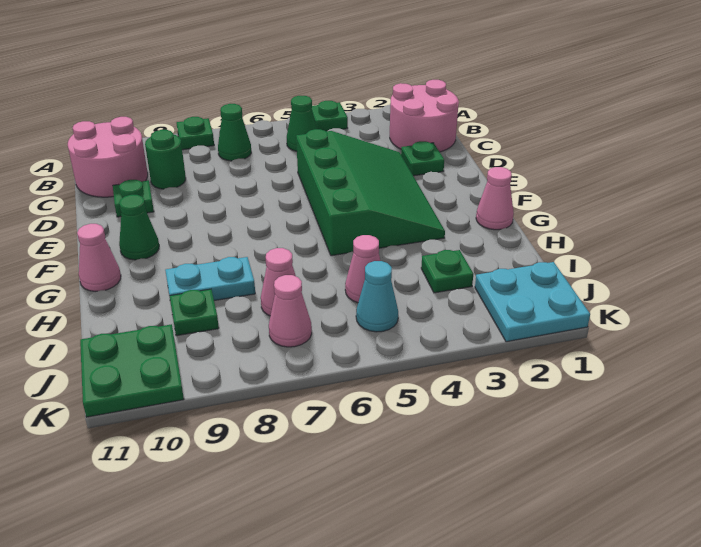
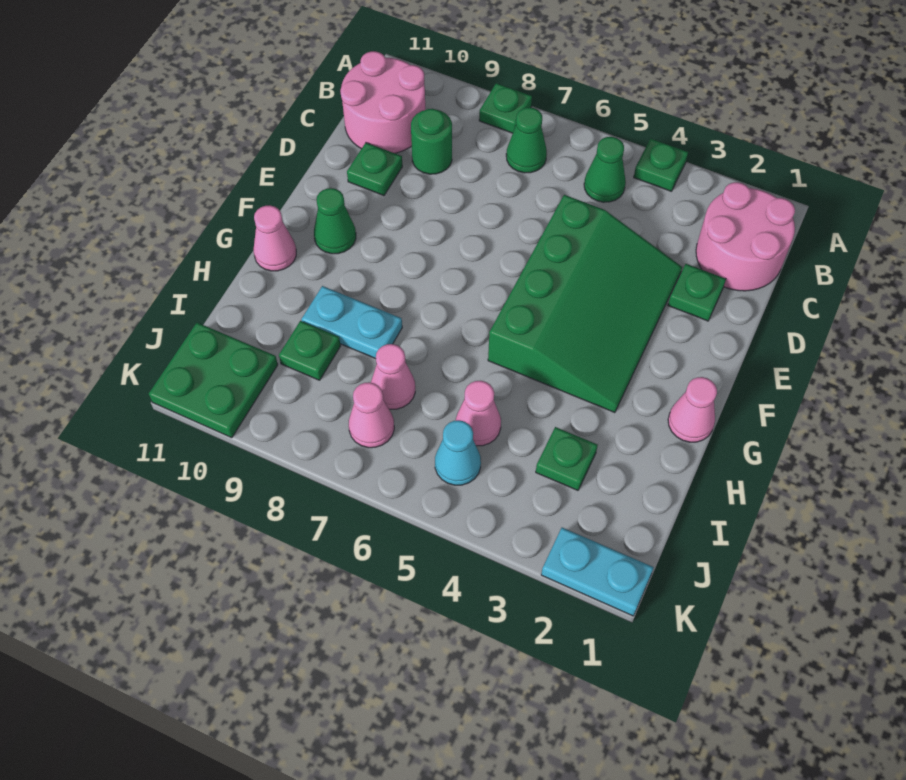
cyan plate J1:K2 level 1 -> cyan plate K1:K2 level 1

